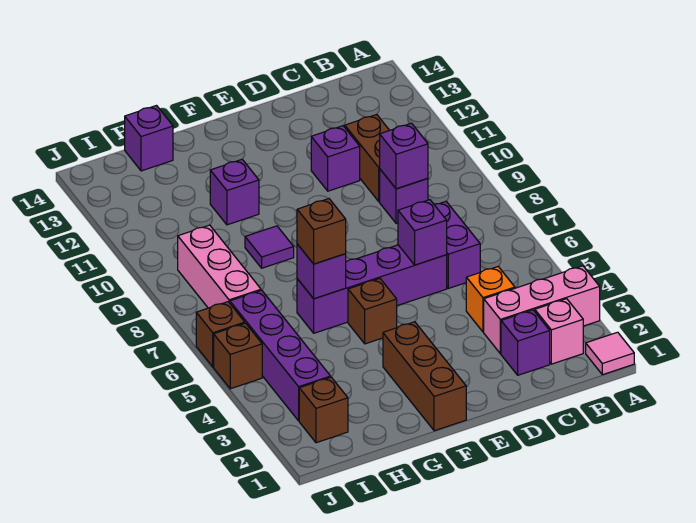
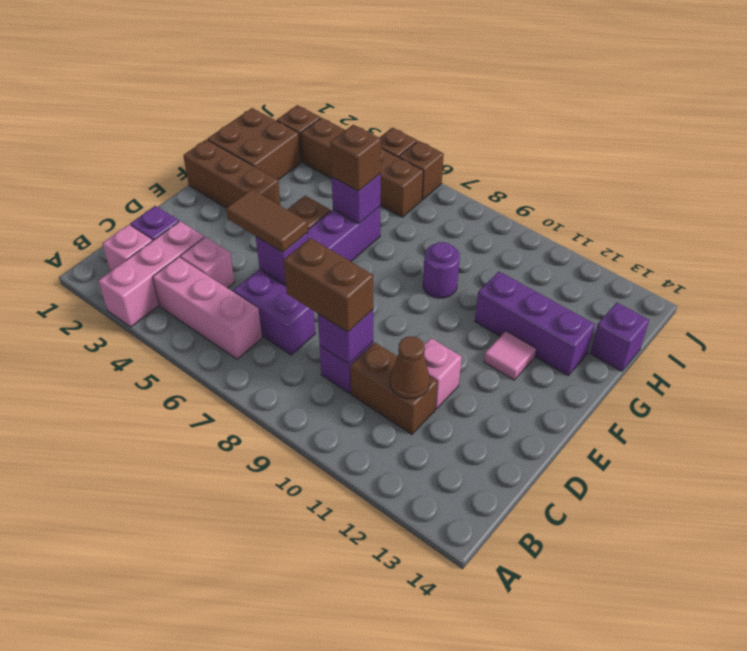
pink tile A1 level 1 -> pink tile F12 level 1
orange brick C4 level 1 -> pink brick C4 level 1
none -> brown brick C8:C9 level 3
none -> brown cone C11 level 2
none -> brown tile D5:D6 level 3
purple brick D11 level 1 -> pink brick D11 level 1
none -> brown brick G1:H2 level 1
purple tile G9 level 1 -> purple round brick G9 level 1
purple brick G11 level 1 -> purple brick G11:G13 level 1
purple brick I3:I6 level 1 -> brown brick I3:I6 level 1
pink brick I7:I9 level 1 -> pink brick B4:B6 level 1

